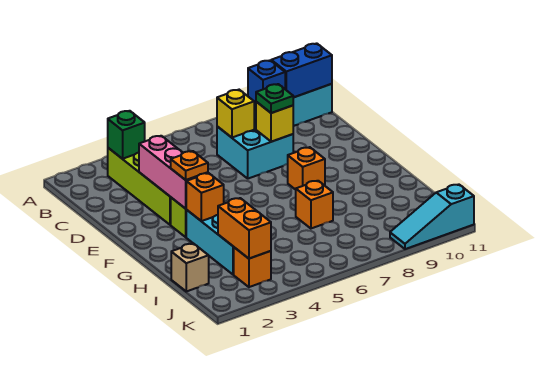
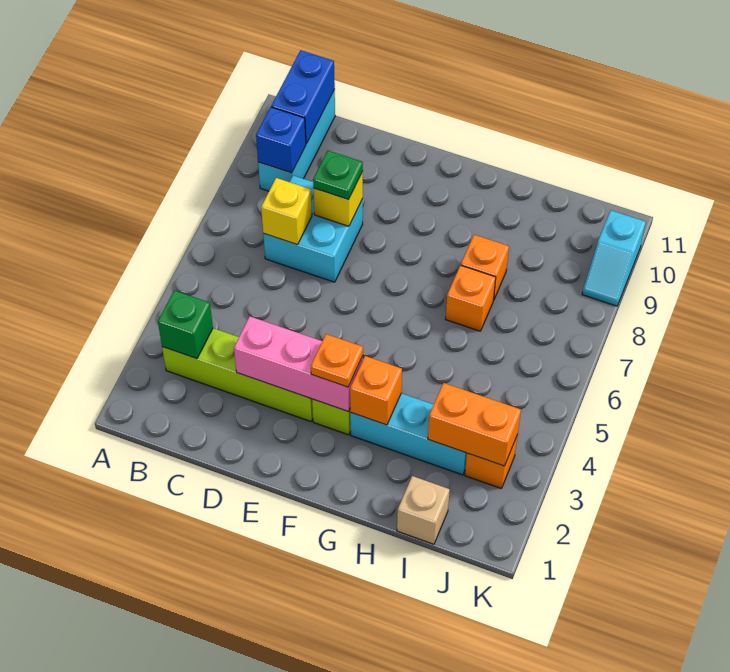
orange brick F8 level 1 -> orange brick H8 level 1
cyan slope K9:K11 level 1 top 11 -> cyan slope K9:K10 level 1 top 10

